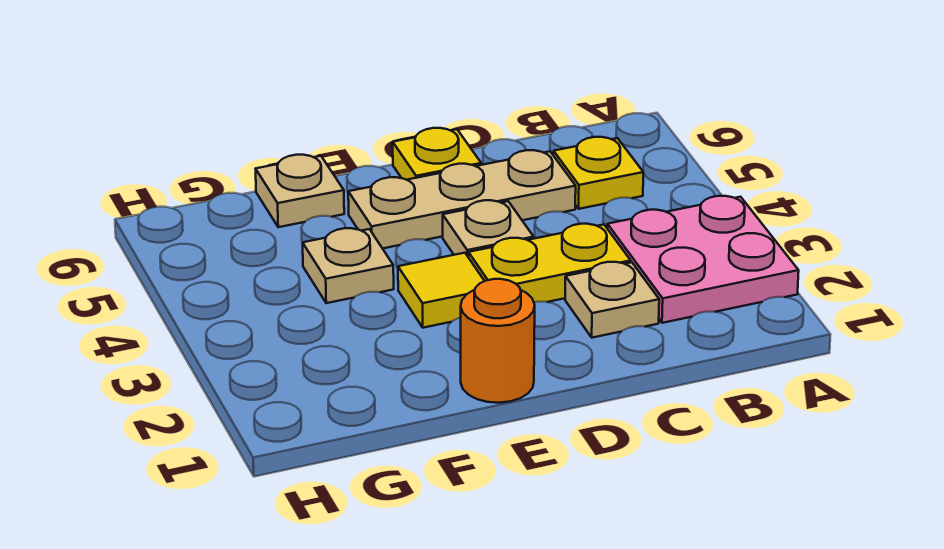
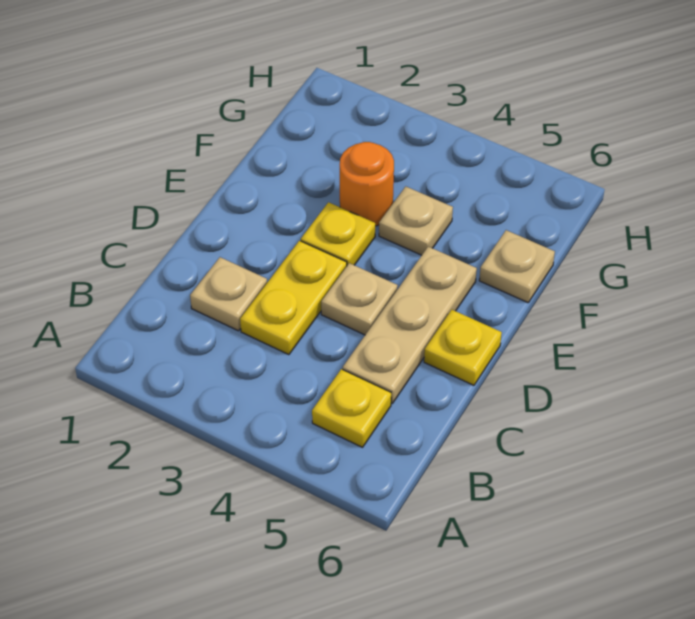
pink plate A2:B3 level 1 -> none
orange round brick E1 level 1 -> orange round brick F3 level 1
yellow tile E3 level 1 -> yellow plate E3 level 1

